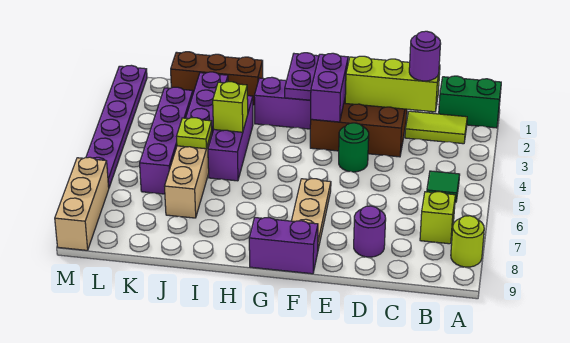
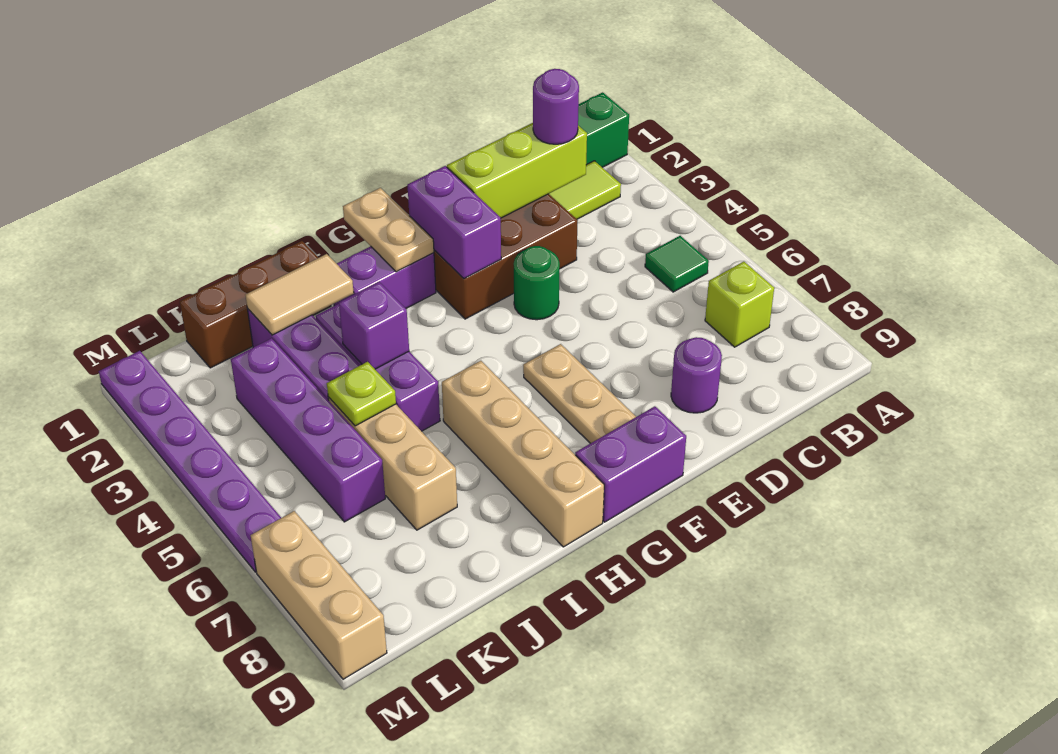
lime round brick A8 level 1 -> none
purple plate G1:G2 level 2 -> tan plate G1:G2 level 2
none -> tan brick H6:H9 level 1
none -> tan tile I2:J2 level 2
lime brick I4 level 2 -> purple brick I4 level 2

